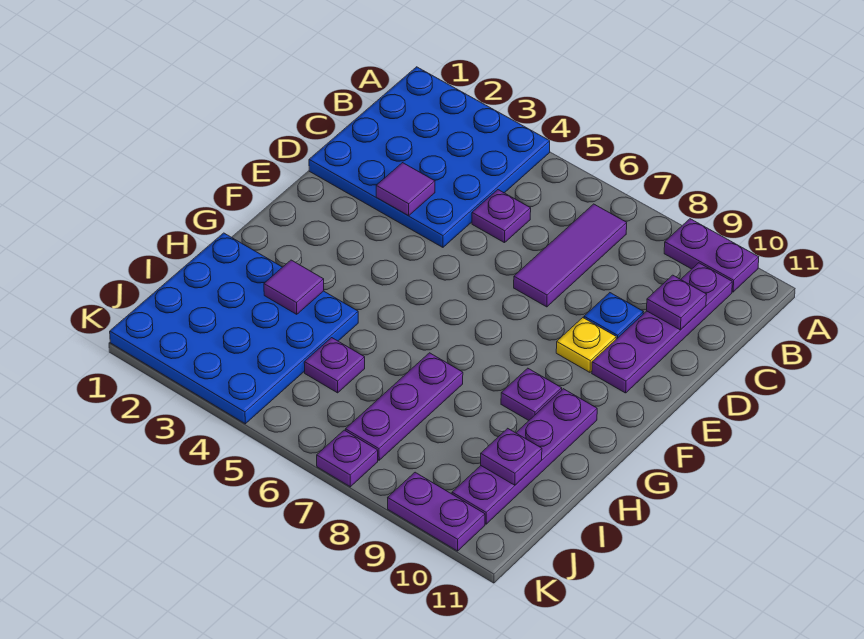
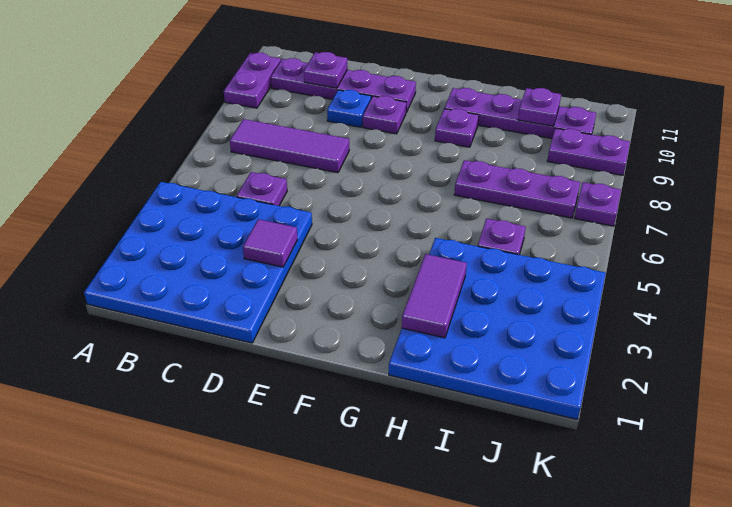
yellow plate E9 level 1 -> purple plate E9 level 1
purple tile H3 level 2 -> purple tile H2:H3 level 2
purple plate K9:K10 level 1 -> purple plate J9:K9 level 1

